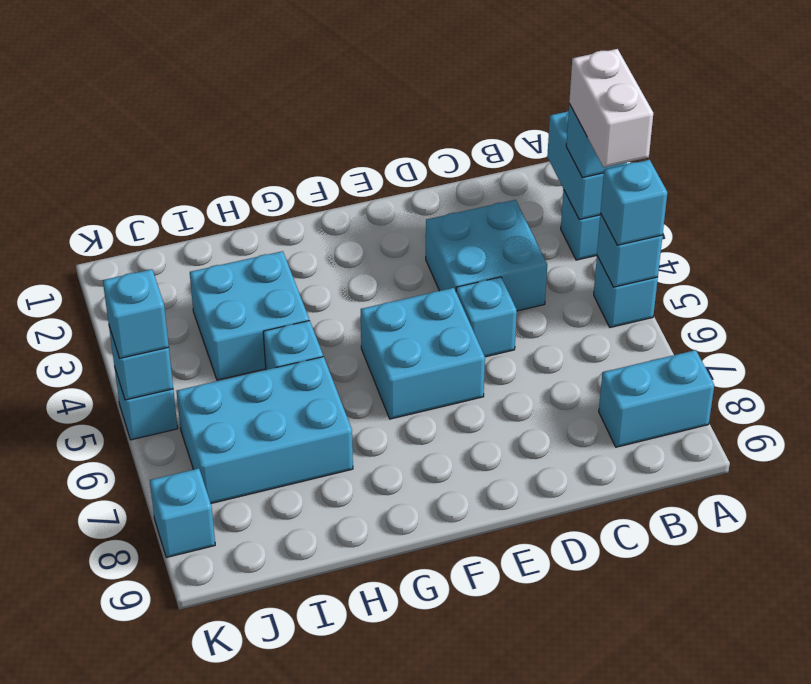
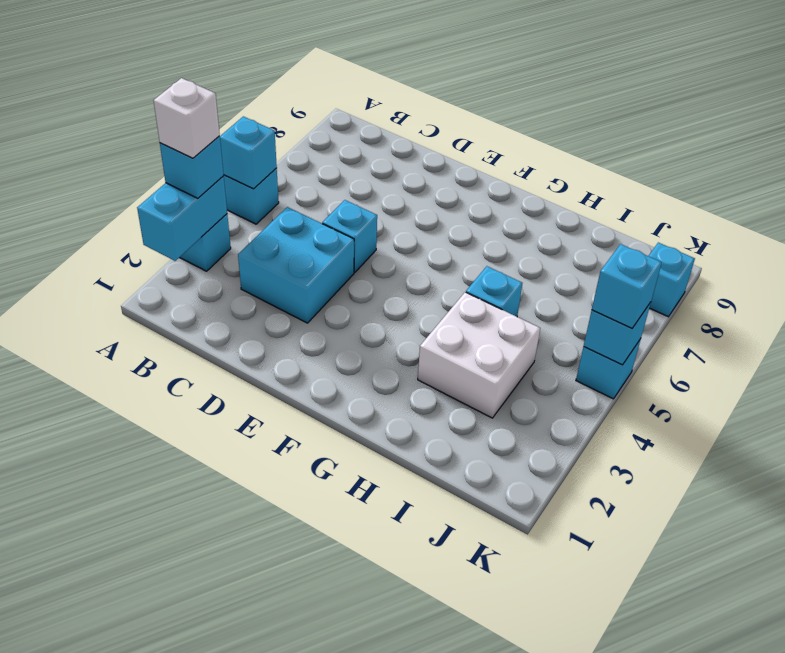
white brick A3:A4 level 4 -> white brick A3 level 4
cyan brick A5 level 3 -> none
cyan brick A8:B8 level 1 -> none
cyan brick E5:F6 level 1 -> none
cyan brick H3:I4 level 1 -> white brick H3:I4 level 1
cyan brick H6:J7 level 1 -> none

